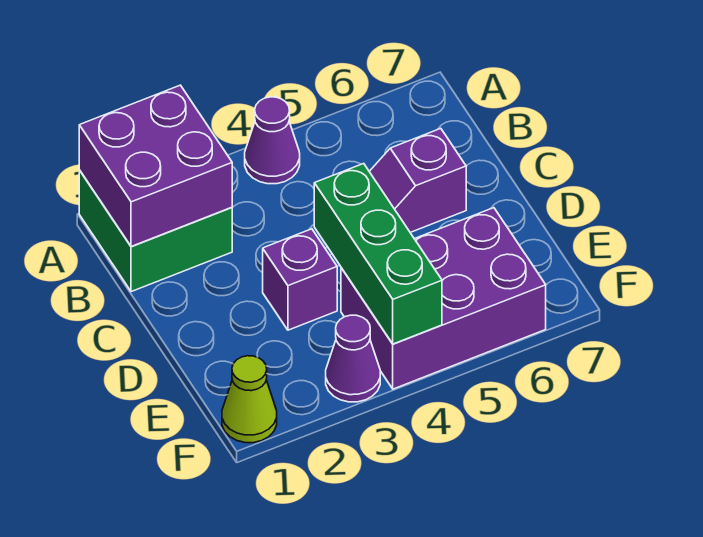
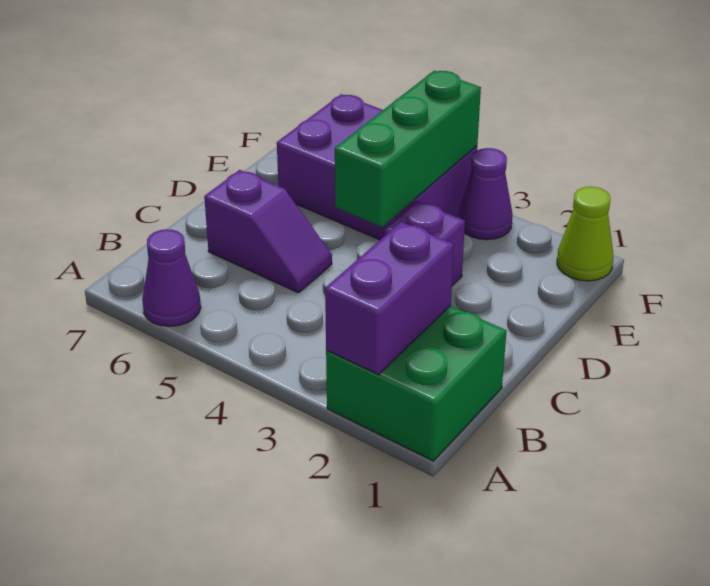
purple brick A1:B2 level 2 -> purple brick A2:B2 level 2
purple cone A4 level 1 -> purple cone A6 level 1

